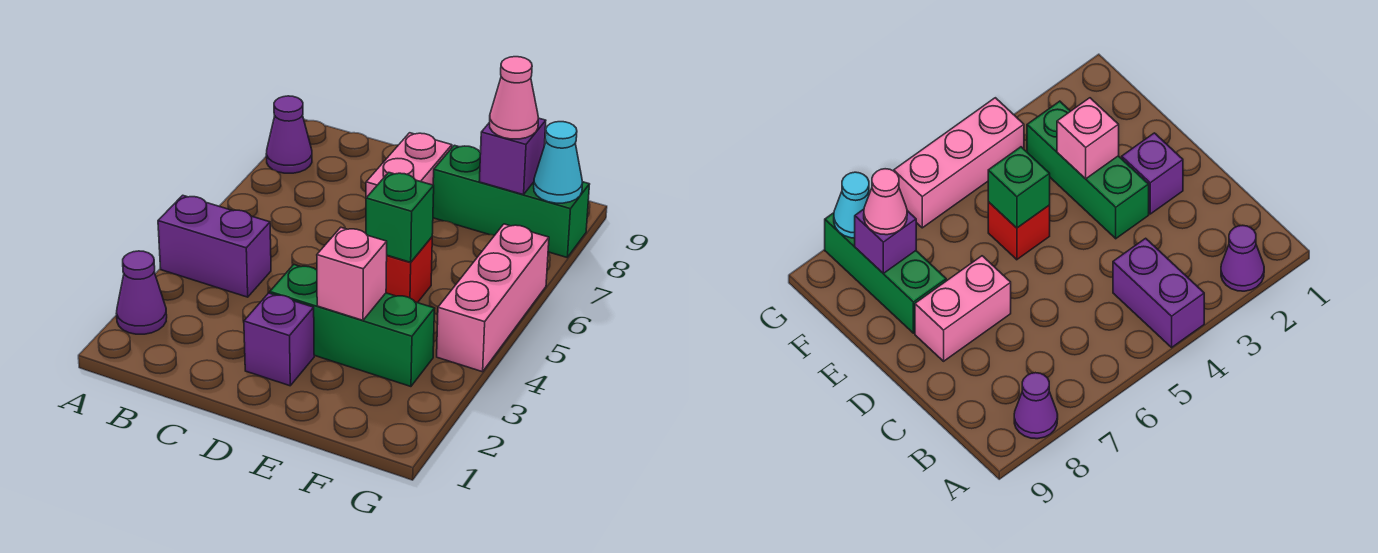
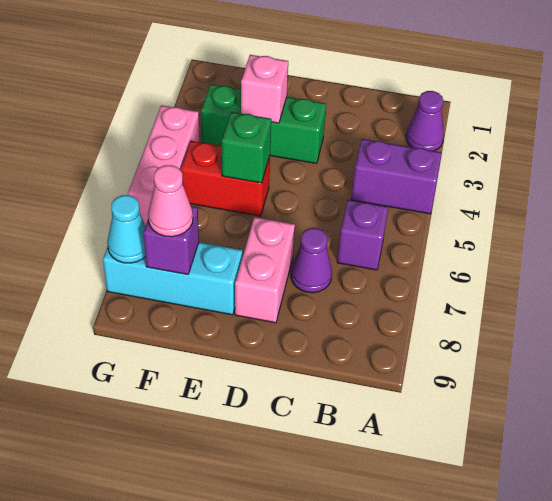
purple cone A8 level 1 -> purple cone C7 level 1
purple brick D2 level 1 -> purple brick B6 level 1
red brick E5 level 1 -> red brick E5:F5 level 1
green brick E8:G8 level 1 -> cyan brick E8:G8 level 1

